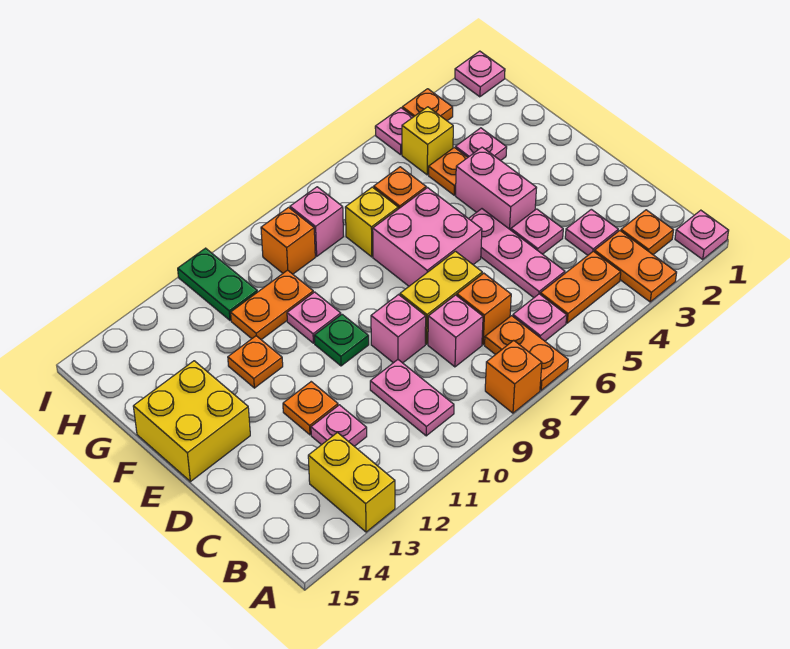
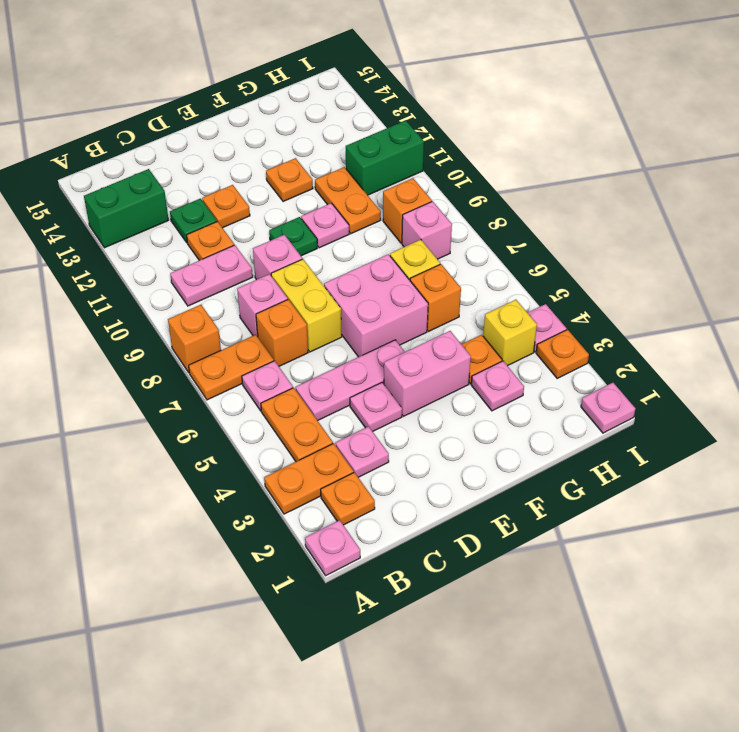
yellow brick A13:B13 level 1 -> green brick A13:B13 level 1
none -> orange plate C11 level 1
pink plate C12 level 1 -> green plate C12 level 1
yellow brick E14:F15 level 1 -> none
green plate H11:I11 level 1 -> green brick H11:I11 level 1

